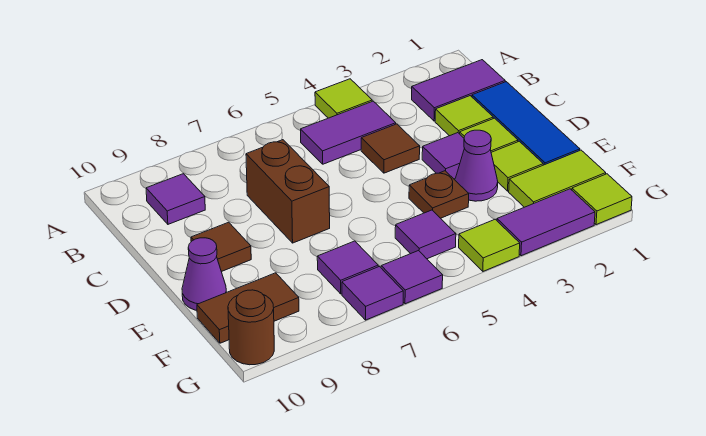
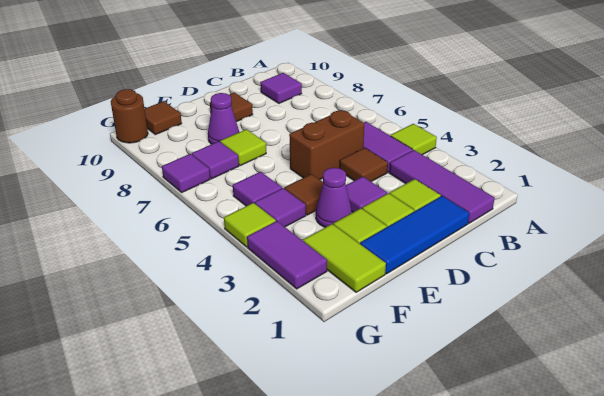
purple tile B1:B2 level 1 -> purple tile B1:B3 level 1
brown brick C7:D7 level 1 -> brown brick C5:D5 level 1
brown plate E4 level 1 -> brown tile E4 level 1
purple cone E10 level 1 -> purple cone E8 level 1
brown tile F9:F10 level 1 -> brown tile F10 level 1
lime tile G1 level 1 -> lime tile E7 level 1
purple tile G6 level 1 -> purple tile F4 level 1

